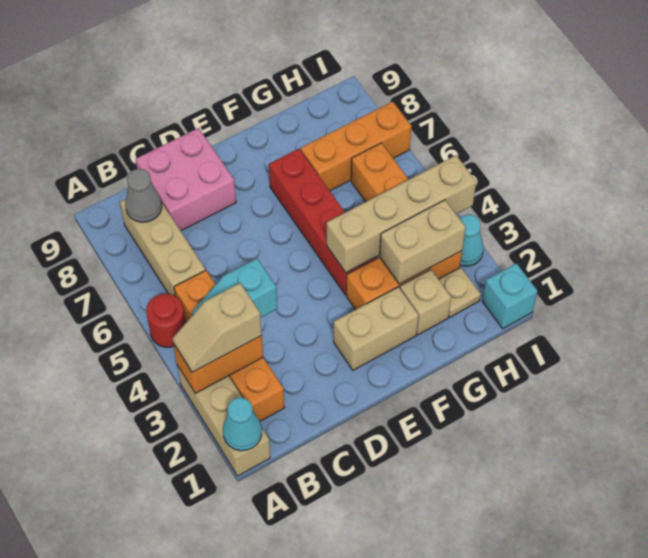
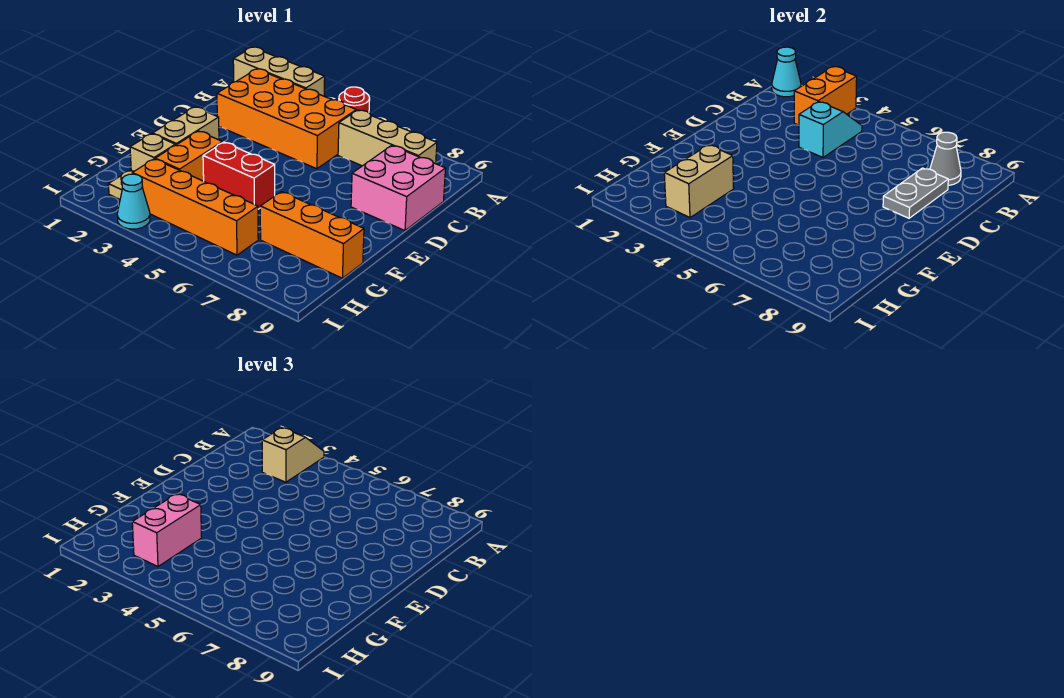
orange brick B2:B5 level 1 -> orange brick B2:C5 level 1
none -> grey plate C8:D8 level 2
red brick F4:F7 level 1 -> red brick F4:F5 level 1
tan brick F4:I4 level 2 -> none
none -> pink brick G3:H3 level 3
orange brick G7:I7 level 1 -> orange brick G7:G9 level 1
cyan brick I1 level 1 -> none

